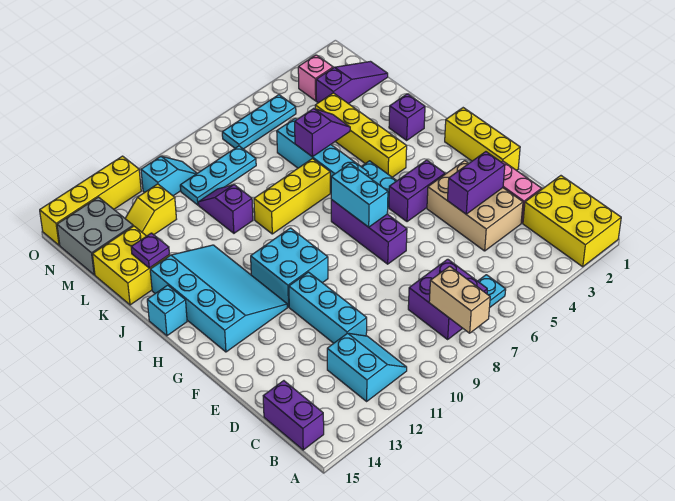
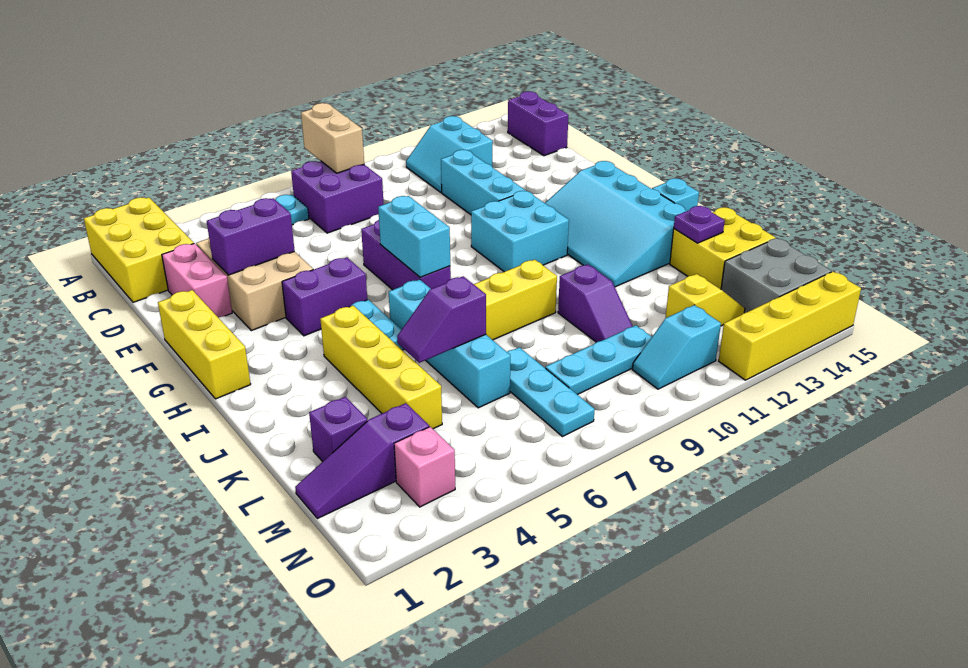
purple brick J2 level 1 -> purple brick L2 level 1
cyan plate N5:N7 level 1 -> cyan plate L7:N7 level 1

